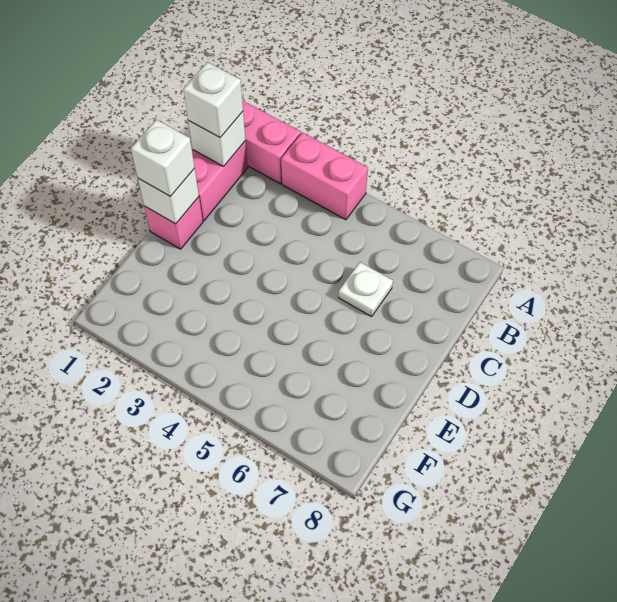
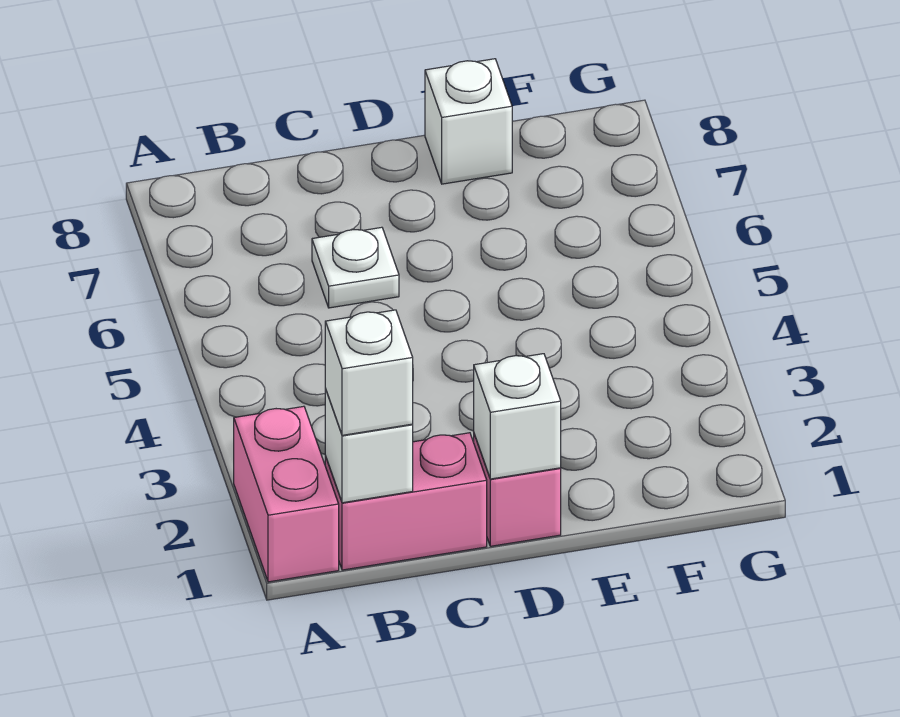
pink brick A3:A4 level 1 -> none
white brick D1 level 3 -> white brick E8 level 1

